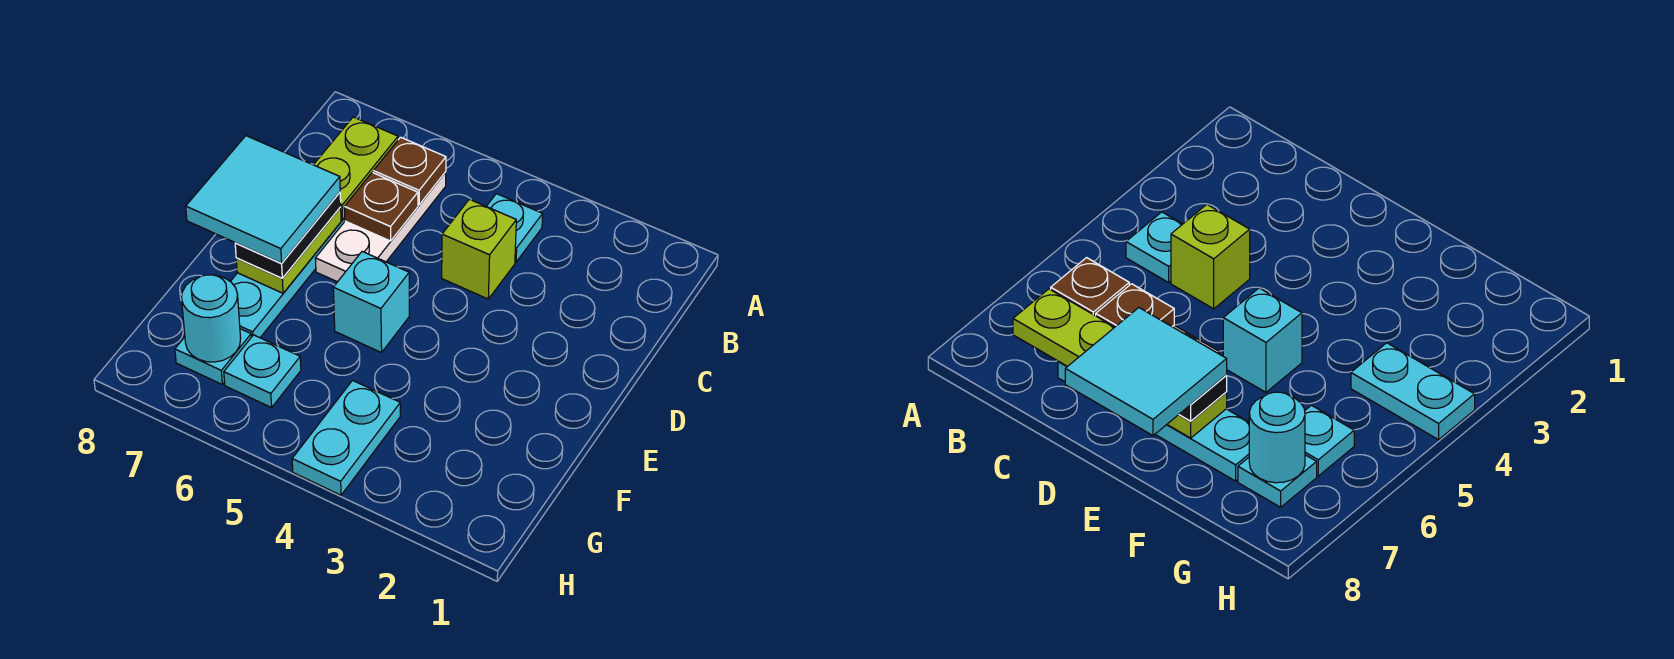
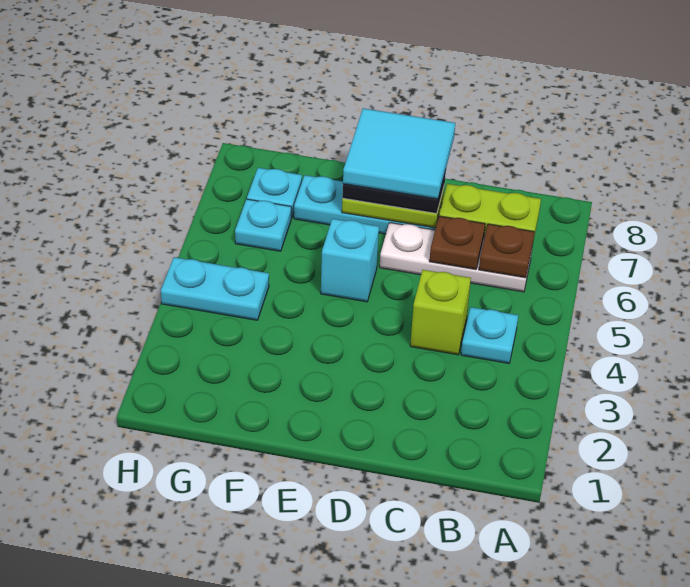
cyan round brick G7 level 2 -> none

